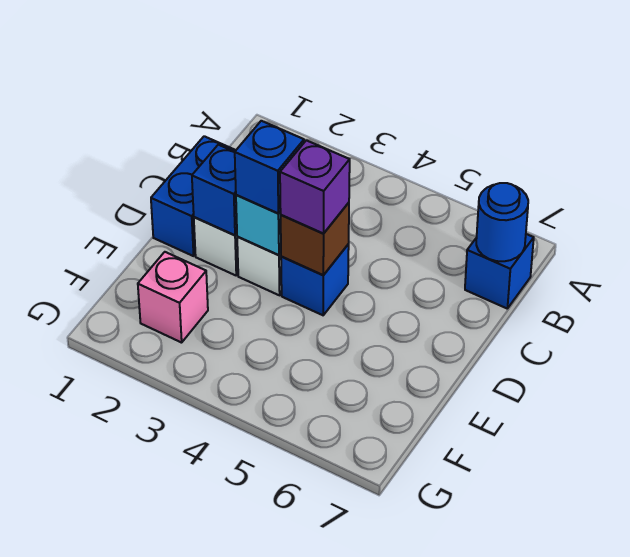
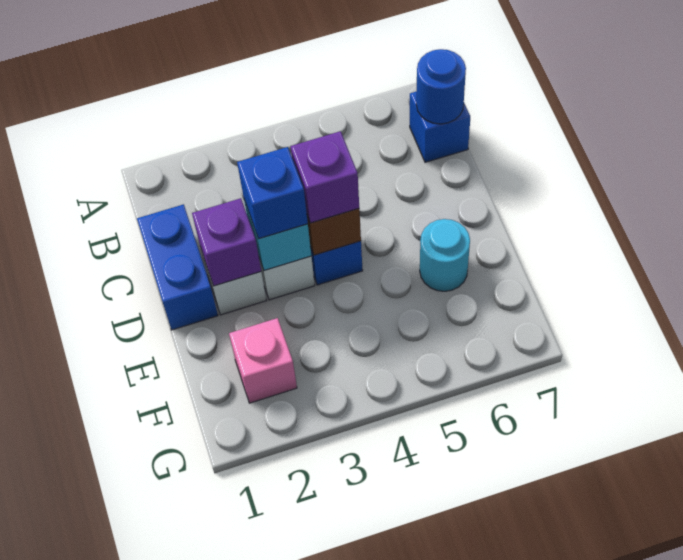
blue brick D2 level 2 -> purple brick D2 level 2
none -> cyan round brick E6 level 1

